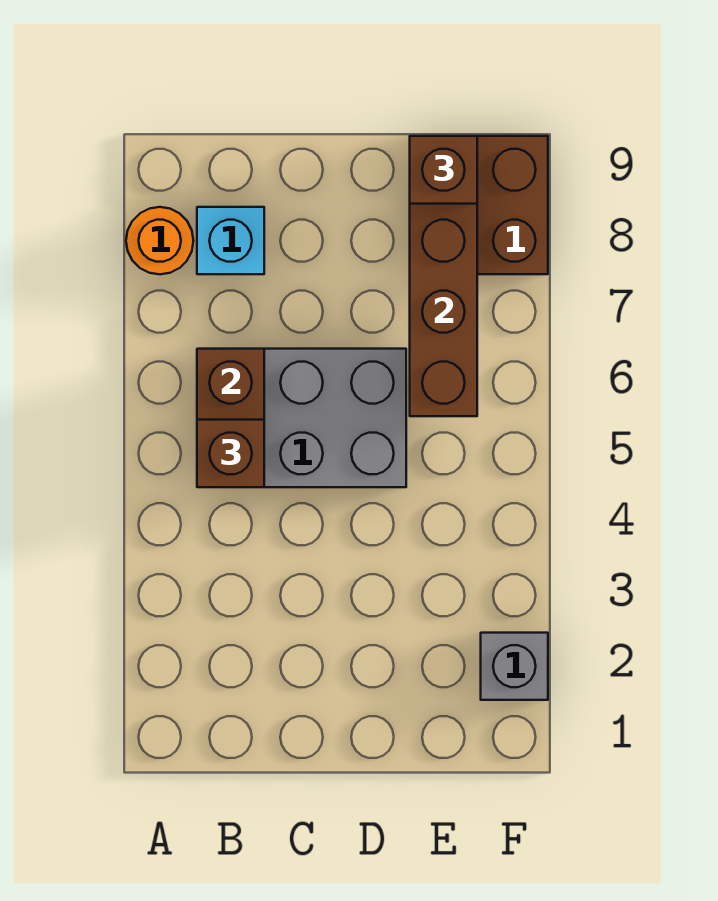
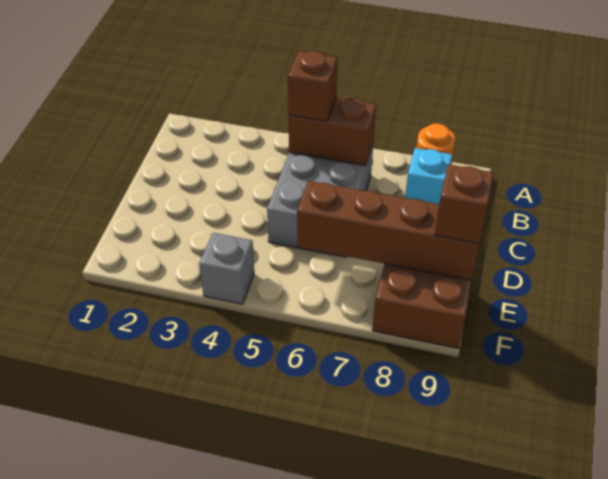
grey brick F2 level 1 -> grey brick F4 level 1

